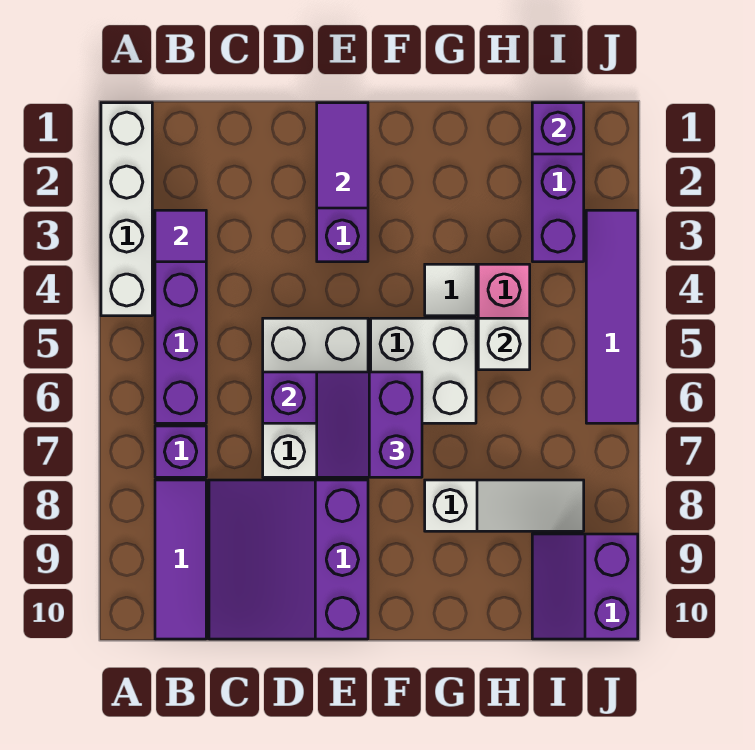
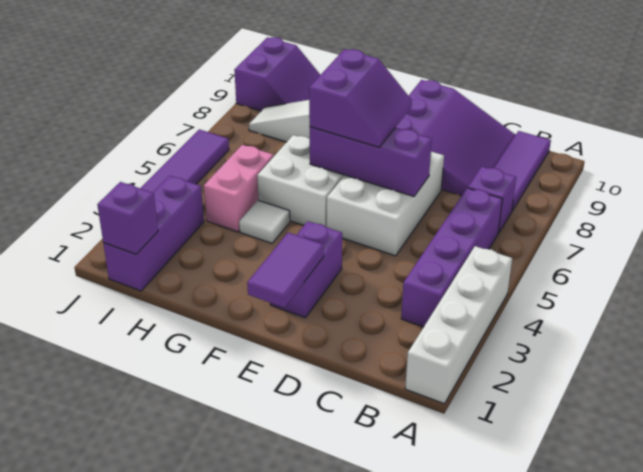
purple tile B3 level 2 -> none
white brick H5 level 2 -> none

